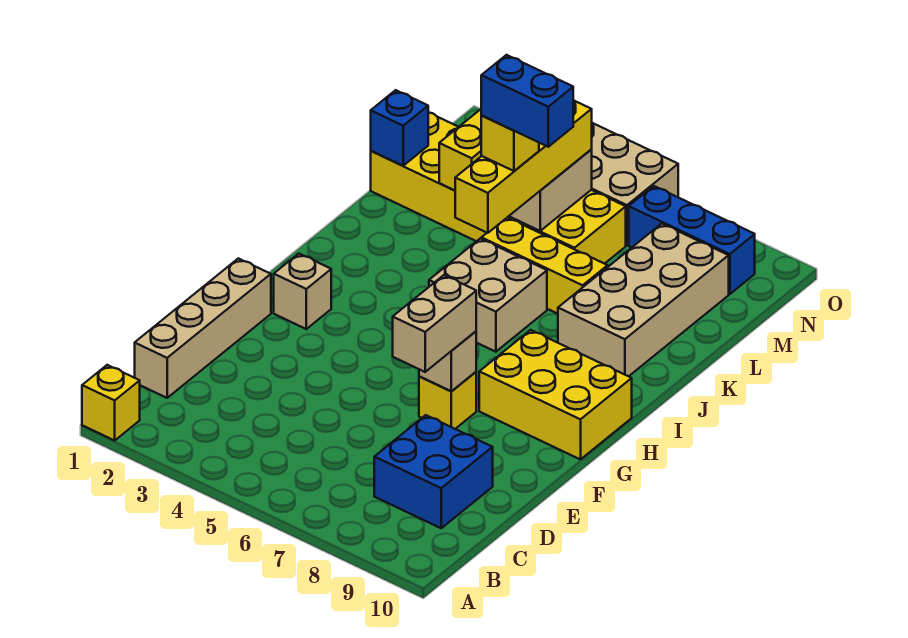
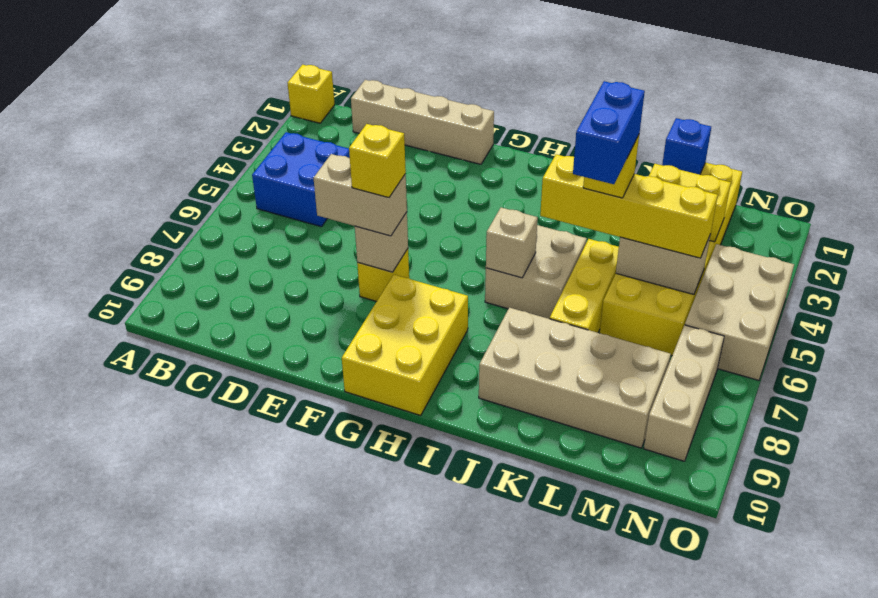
blue brick C8:D9 level 1 -> blue brick B4:C5 level 1
none -> yellow brick F7 level 4
tan brick G2 level 1 -> tan brick I6 level 2
blue brick N7:N9 level 1 -> tan brick N7:N9 level 1

